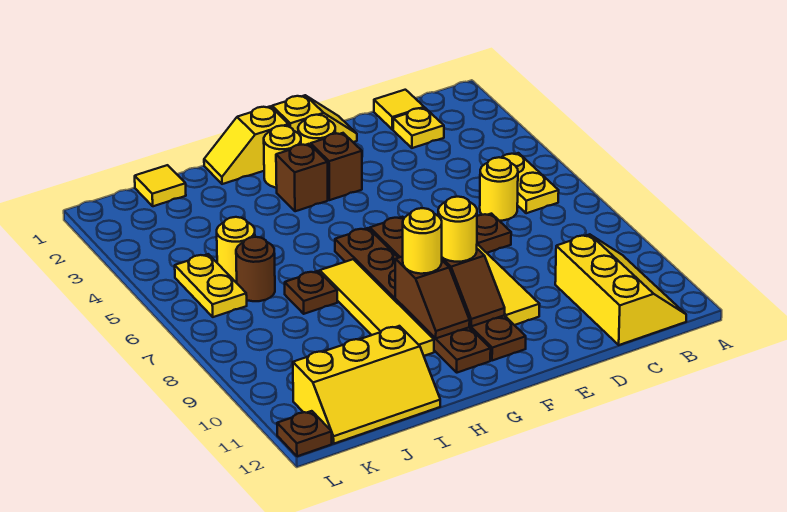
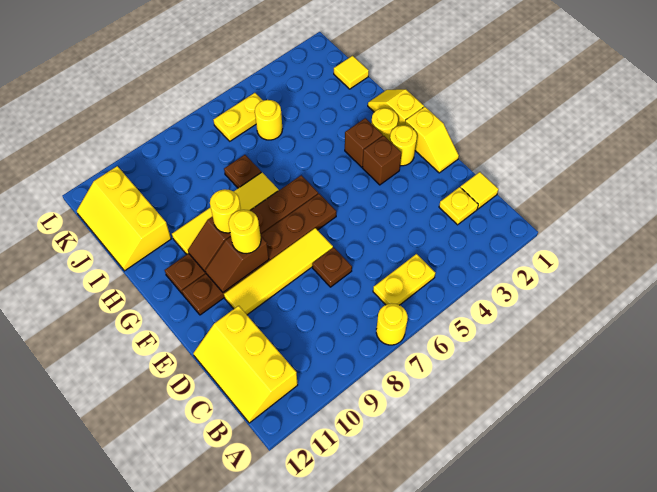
yellow slope B10:C12 level 1 top C -> yellow slope B11:D12 level 1 top 11
yellow round brick C6 level 1 -> yellow round brick A7 level 1
brown round brick J6 level 1 -> none
brown plate L12 level 1 -> none

